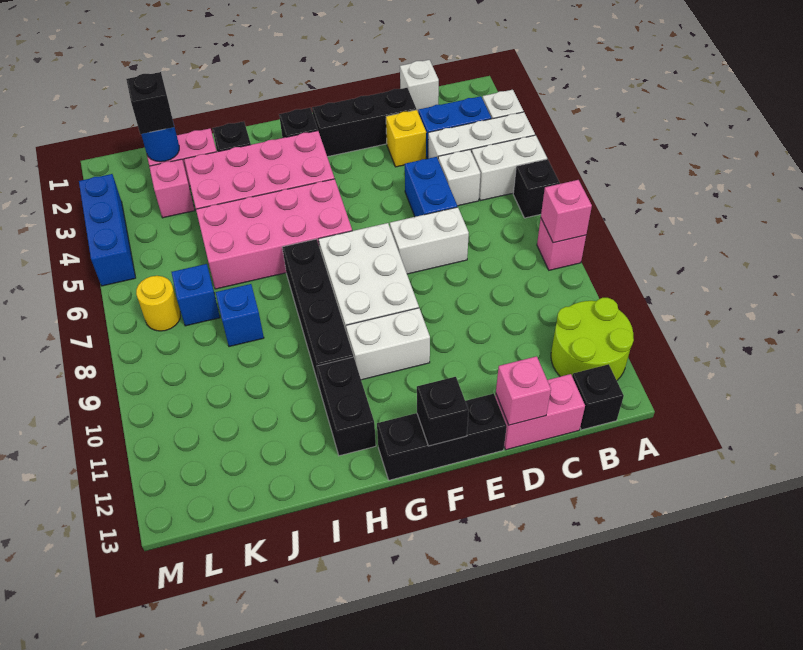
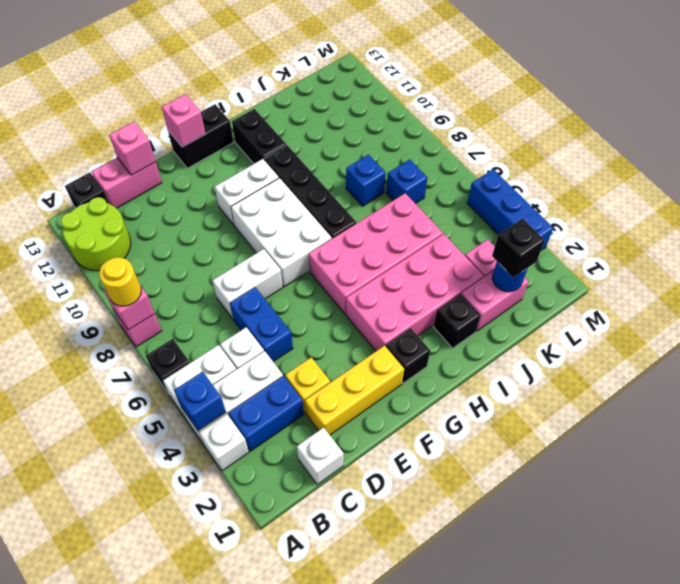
none -> blue brick A4 level 2
black brick D2:F2 level 1 -> yellow brick D2:F2 level 1
black brick E13:G13 level 1 -> black brick F13:G13 level 1
black brick F13 level 2 -> pink brick F13 level 2
yellow round brick L7 level 1 -> yellow round brick A8 level 3

